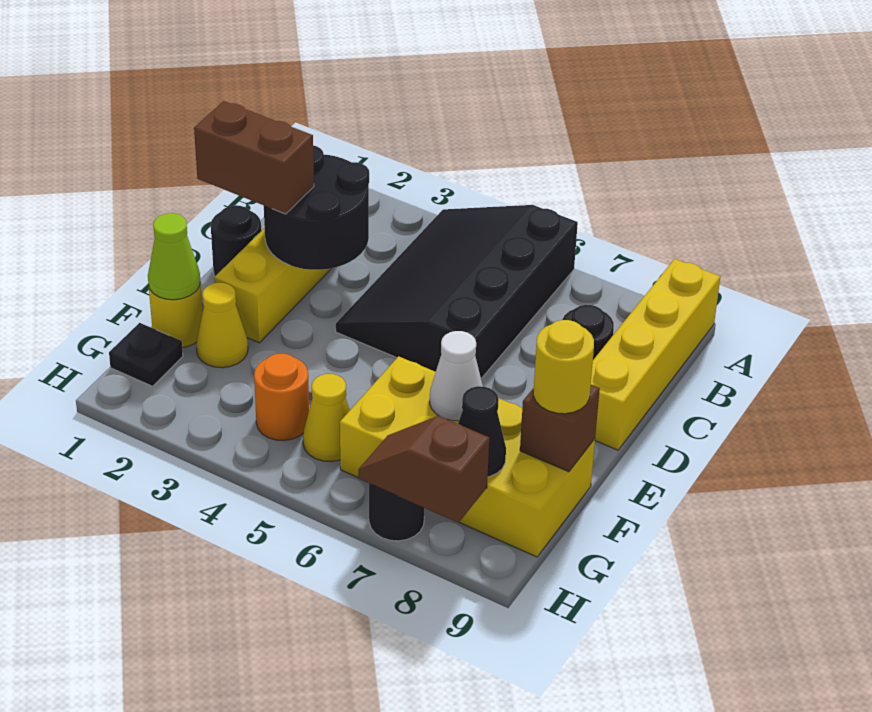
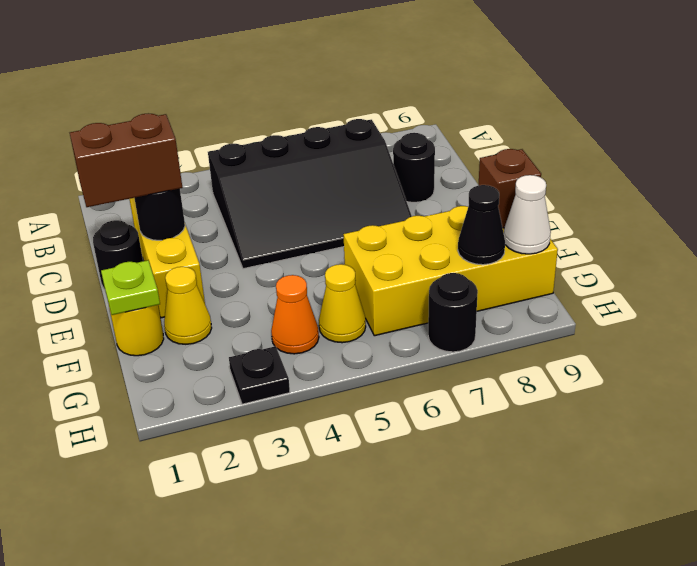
black slope A4:D6 level 1 top 6 -> black slope B4:D7 level 1 top B
yellow brick A9:D9 level 1 -> none
black round brick C2:D3 level 2 -> black round brick D2 level 2
lime cone F1 level 2 -> lime plate F1 level 2
white cone F7 level 2 -> white cone G9 level 2
yellow round brick F9 level 3 -> none
black plate G1 level 1 -> black plate H3 level 1
orange round brick G4 level 1 -> orange cone G4 level 1
brown slope H7:H8 level 2 top 8 -> none

